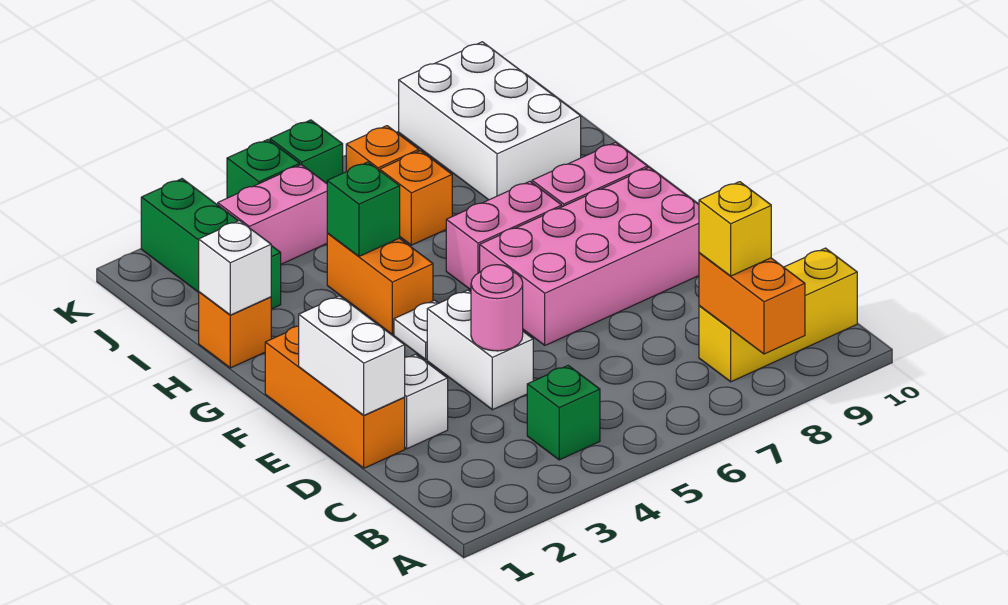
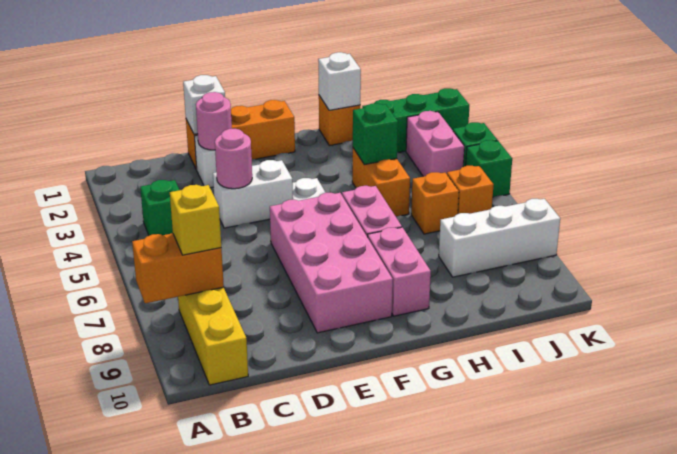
white brick D1:E1 level 2 -> white brick D1 level 2
none -> pink round brick D2 level 2
orange brick G4:H4 level 1 -> orange brick H4:H5 level 1
white brick I8:K9 level 1 -> white brick I8:K8 level 1

